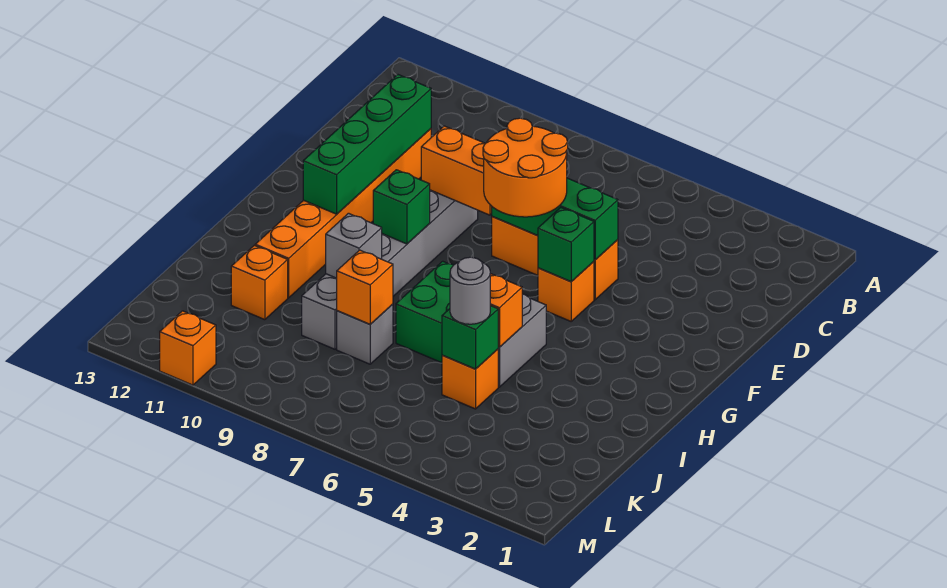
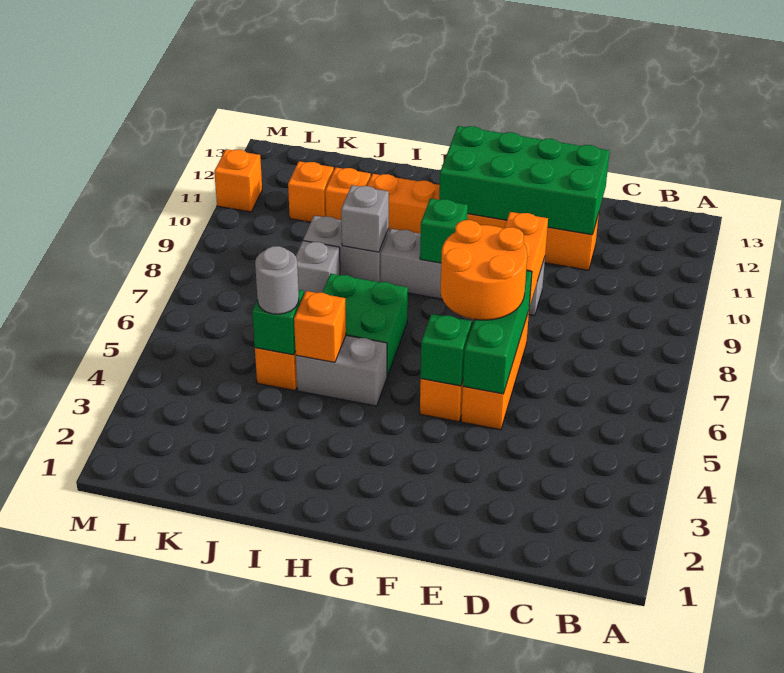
green brick D11:G11 level 2 -> green brick D11:G12 level 2
orange brick J8 level 2 -> orange brick K11 level 1

